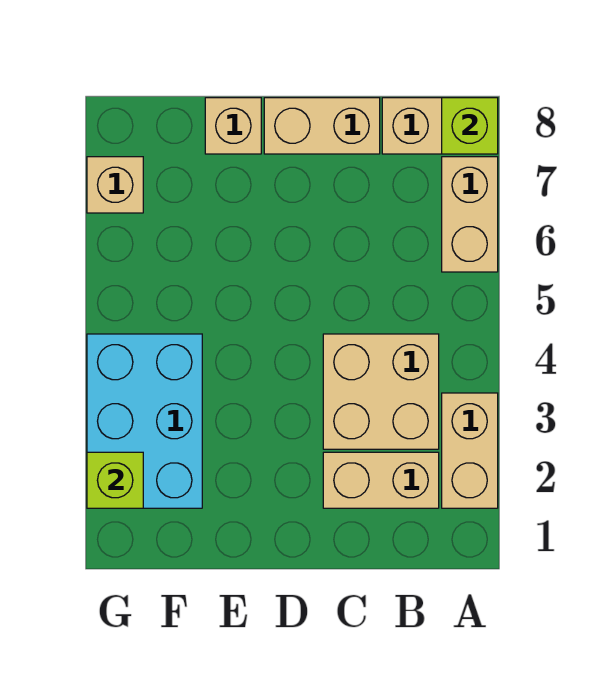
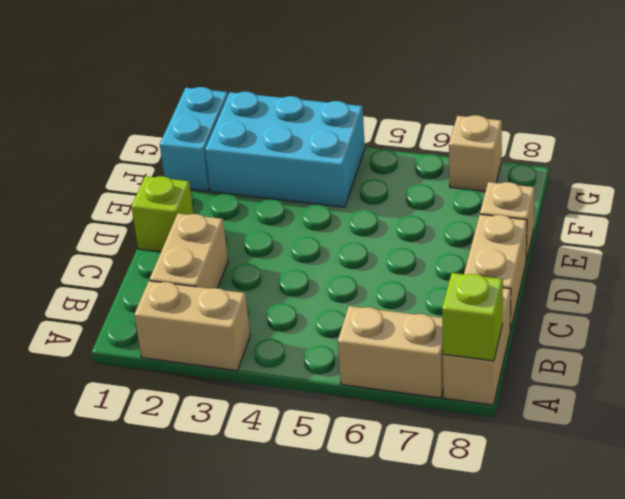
tan brick B3:C4 level 1 -> none
none -> cyan brick F1:G1 level 1
lime brick G2 level 2 -> lime brick D1 level 1

